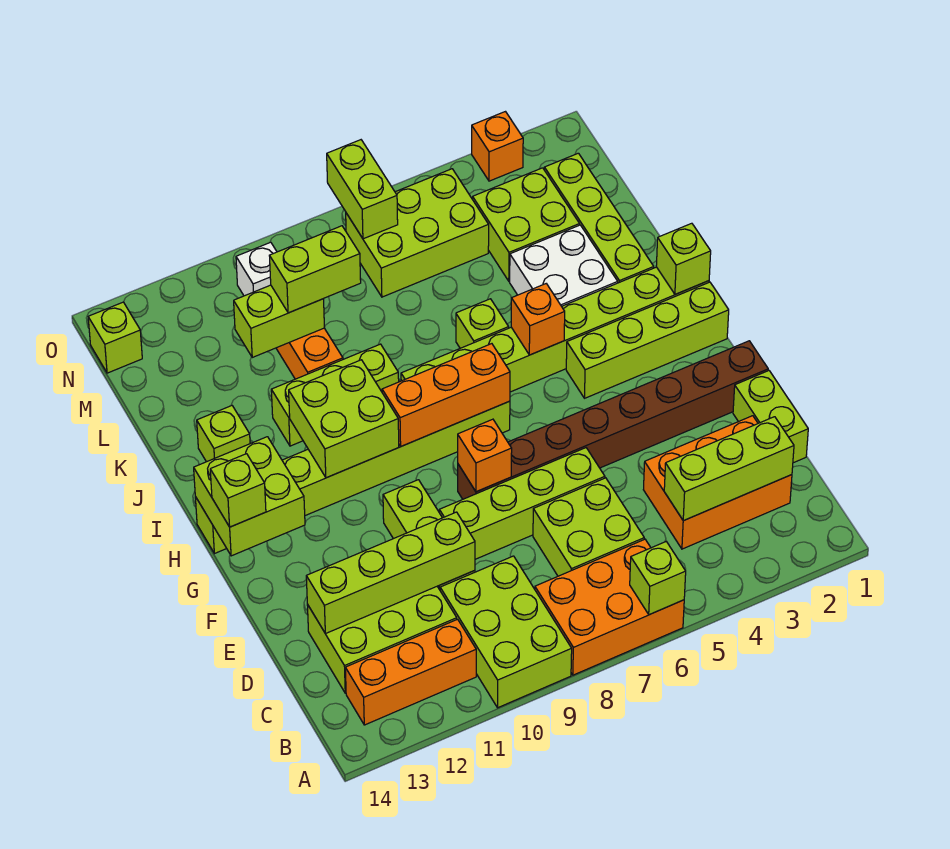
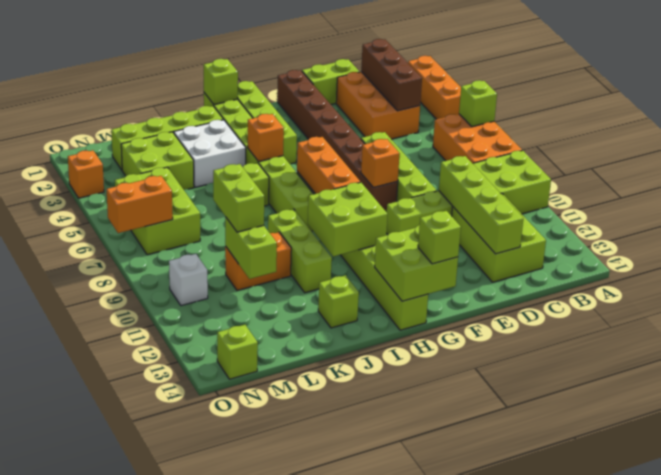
orange brick B11:B13 level 1 -> orange brick A2:A4 level 1
lime brick C2:C4 level 2 -> brown brick C2:C4 level 2
lime brick C6:D7 level 1 -> none
lime brick N7:O7 level 2 -> orange brick N7:O7 level 2

